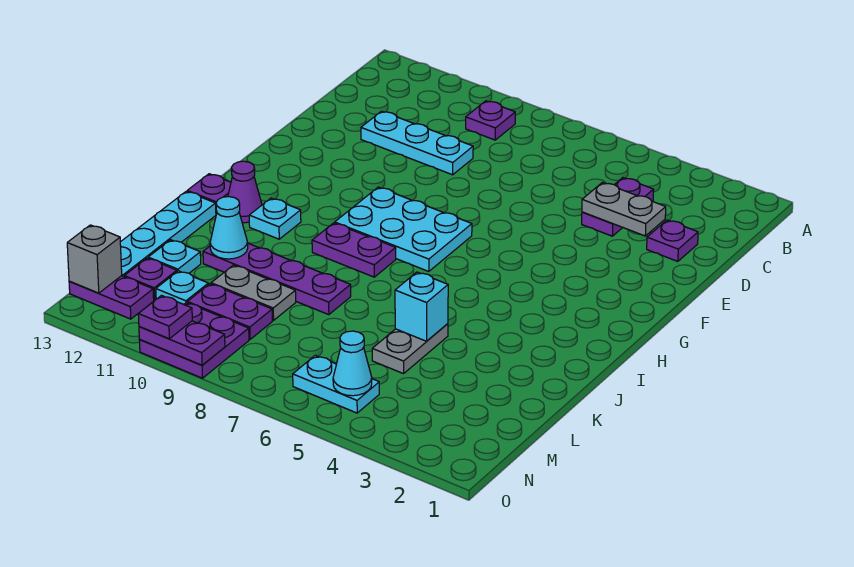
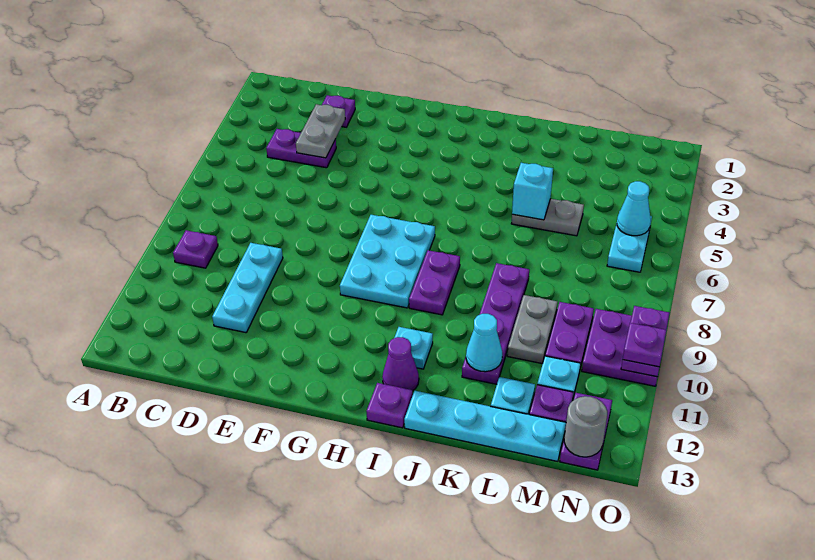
grey brick N13 level 2 -> grey round brick N13 level 2

